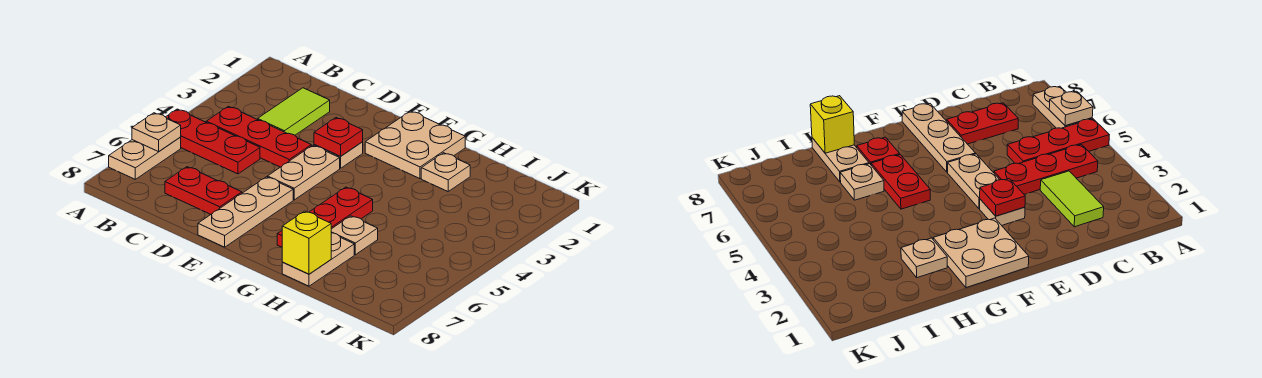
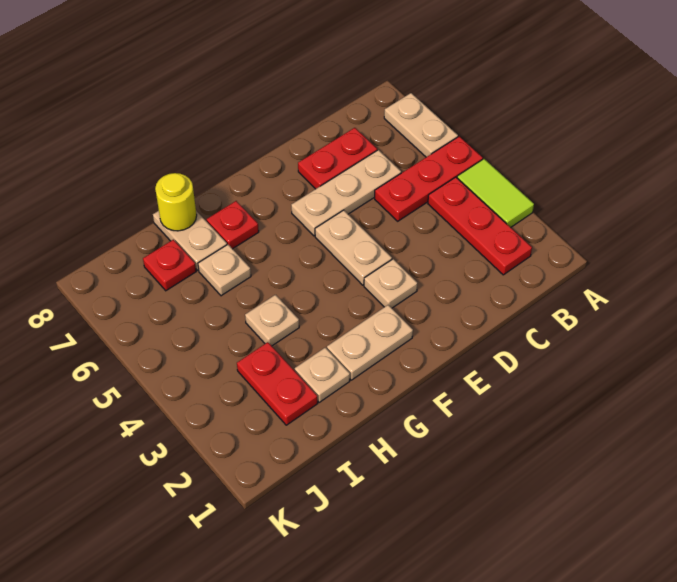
tan plate A6 level 2 -> tan plate H4 level 1
red plate B4:D4 level 1 -> red plate B2:B4 level 1
lime tile C2:C3 level 1 -> lime tile A3:A4 level 1
red plate E3 level 2 -> red plate I7 level 1
tan plate E6:E8 level 1 -> tan plate C6:E6 level 1
tan plate F1:G2 level 1 -> tan plate F2:G2 level 1
red plate G5:G6 level 1 -> red plate I2:I3 level 1
yellow brick H8 level 2 -> yellow round brick H8 level 2

